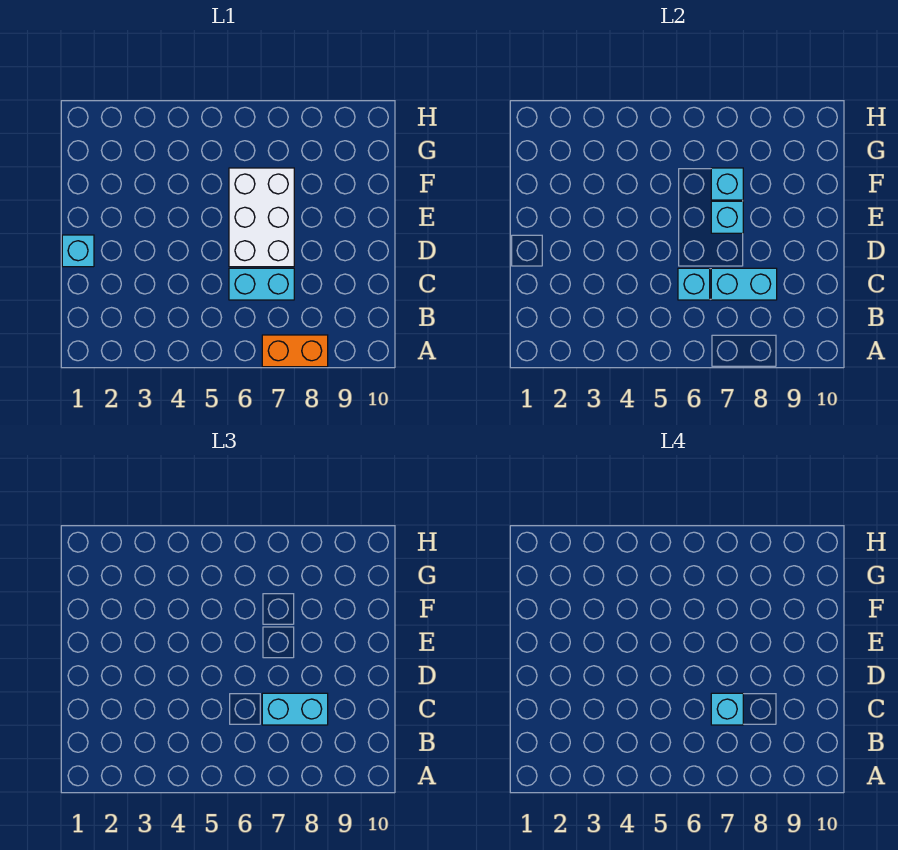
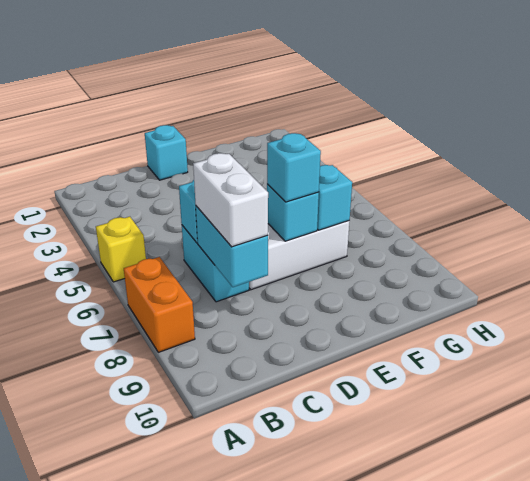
none -> yellow brick A5 level 1
cyan brick C7:C8 level 3 -> white brick C7:C8 level 3
cyan brick C7 level 4 -> cyan brick E7 level 3

